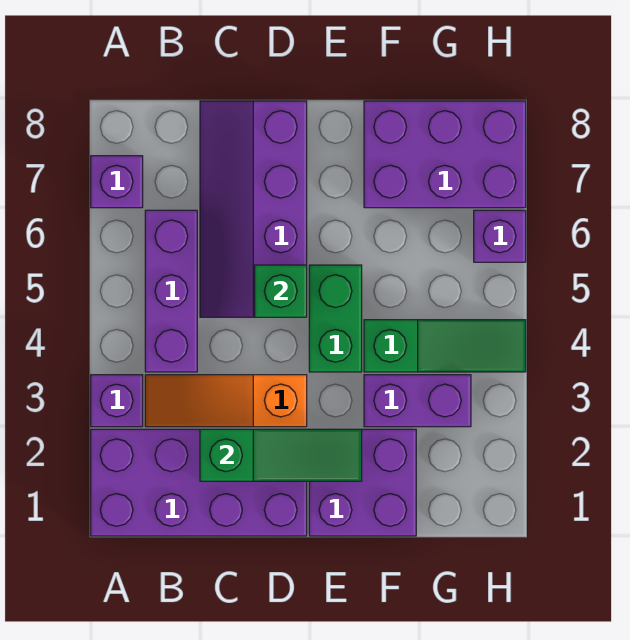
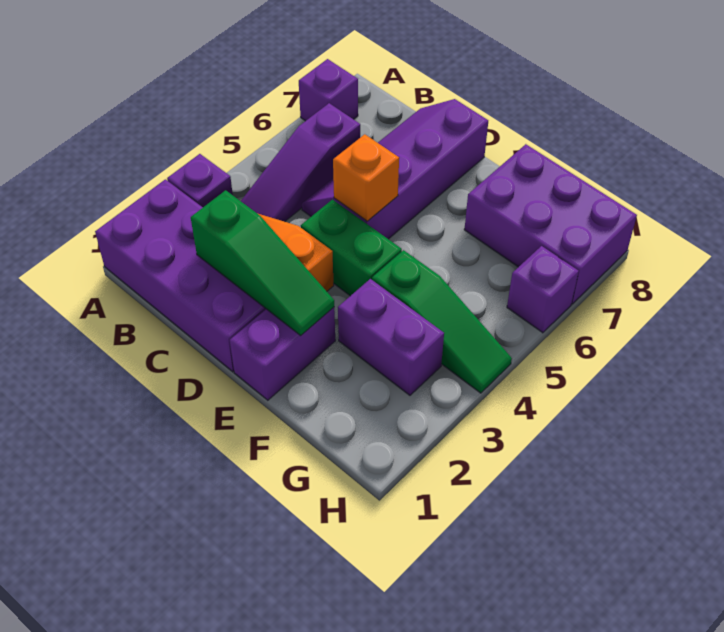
purple brick B4:B6 level 1 -> purple slope B4:B6 level 1 top 6
green brick D5 level 2 -> orange brick D5 level 2
purple brick E1:F2 level 1 -> purple brick E1:E2 level 1
green brick E4:E5 level 1 -> green brick D4:E4 level 1

